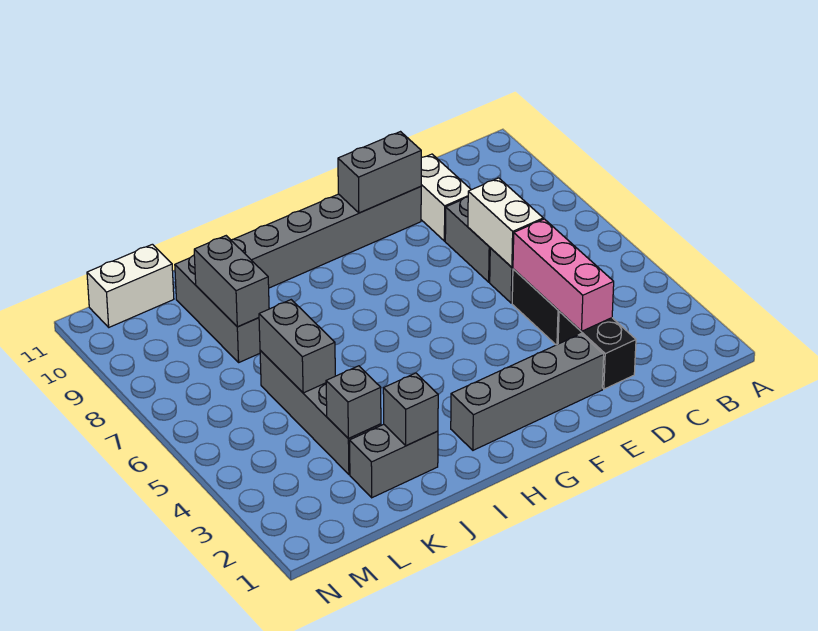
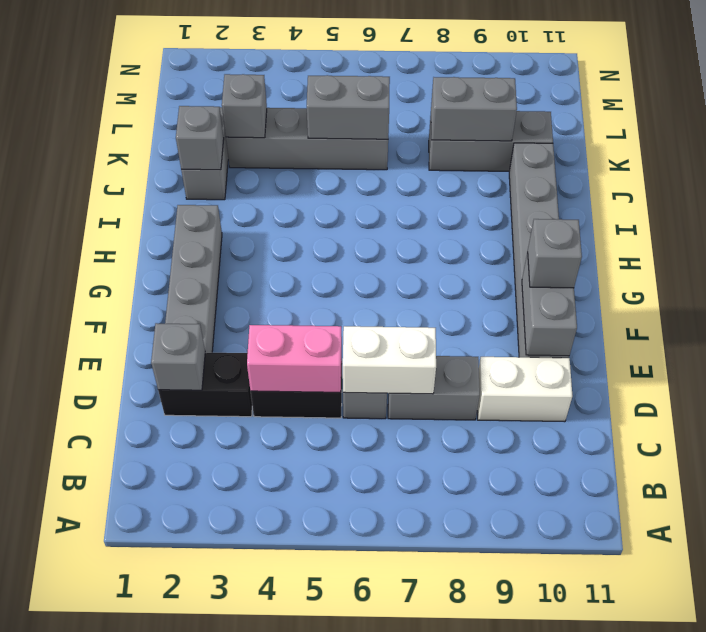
none -> grey brick D2 level 2
pink brick D3:D5 level 2 -> pink brick D4:D5 level 2
none -> grey brick F10 level 3
white brick L11:M11 level 1 -> none

